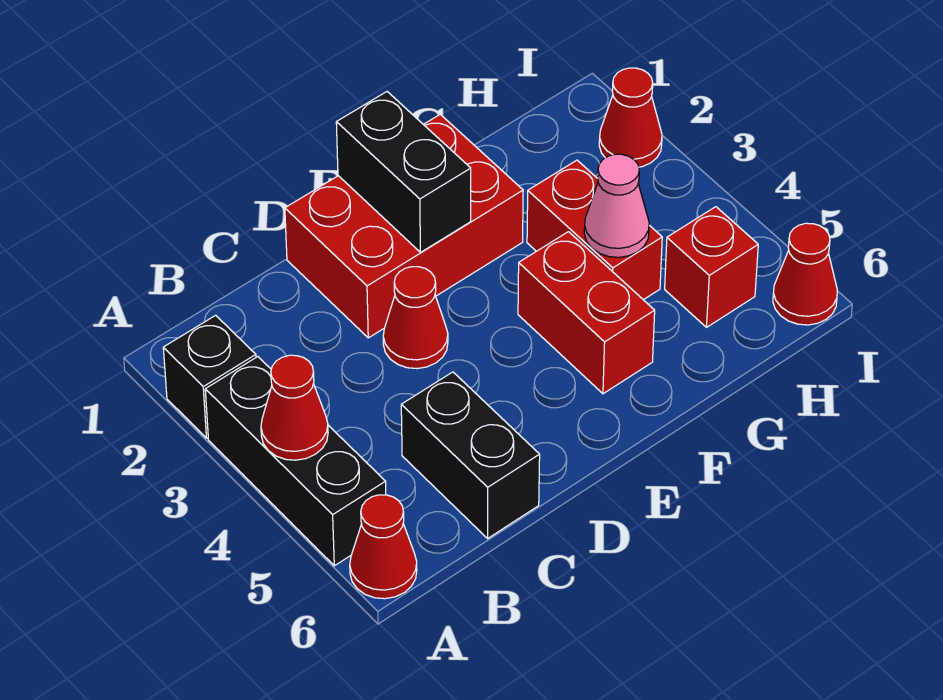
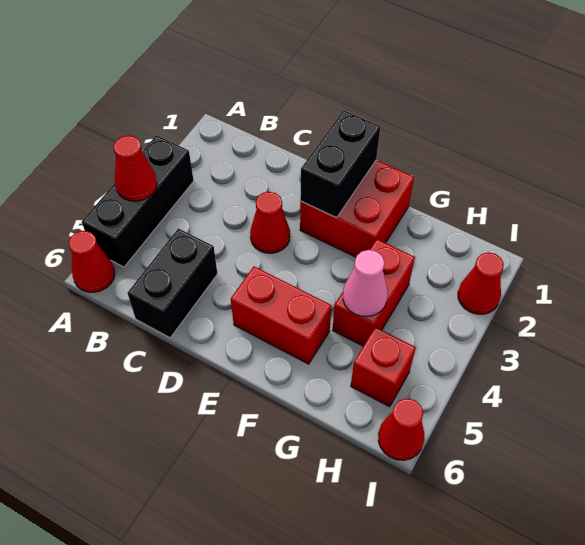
black brick A2 level 1 -> none
red brick D1:F2 level 1 -> red brick E1:F2 level 1
red brick F4:F5 level 1 -> red brick E5:F5 level 1

